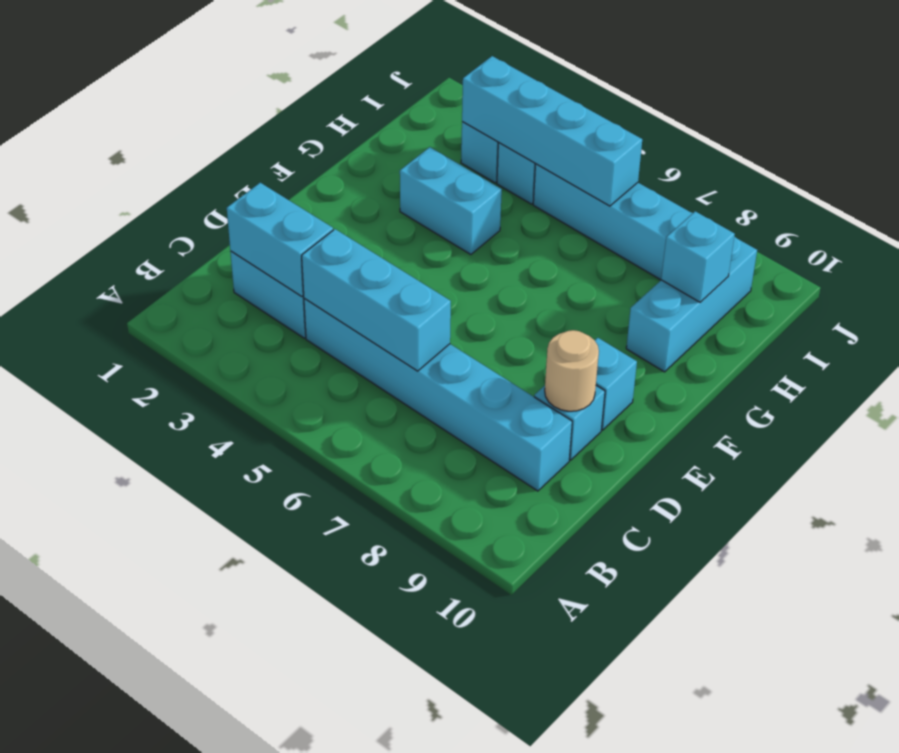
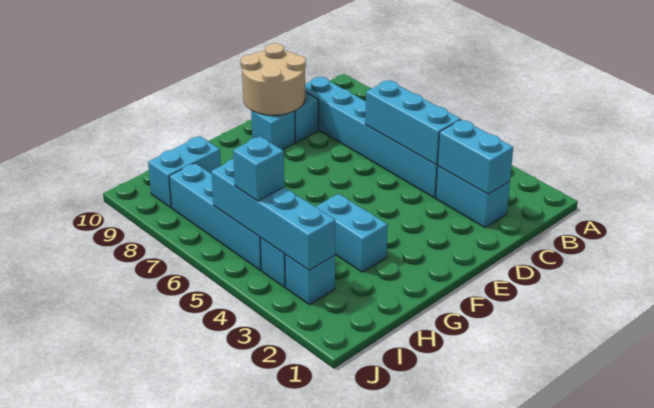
tan round brick D9 level 2 -> tan round brick D9:E10 level 2
cyan brick G9:I9 level 1 -> cyan brick H9:I9 level 1
cyan brick H9 level 2 -> cyan brick I5 level 3

